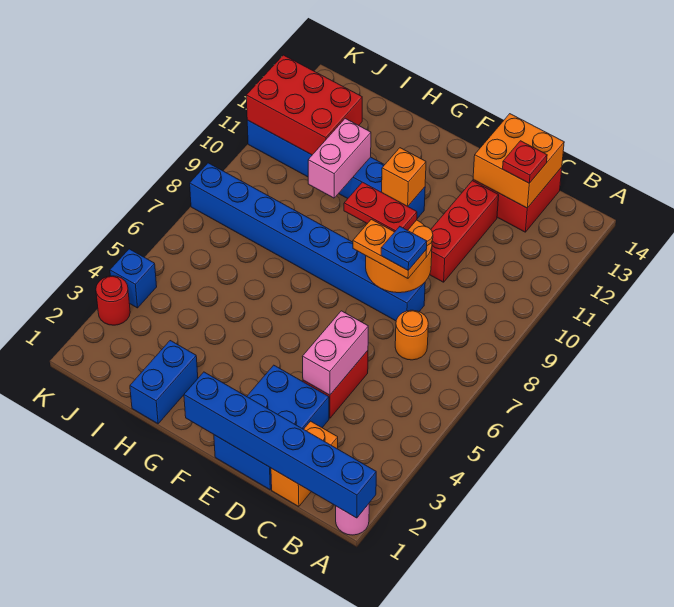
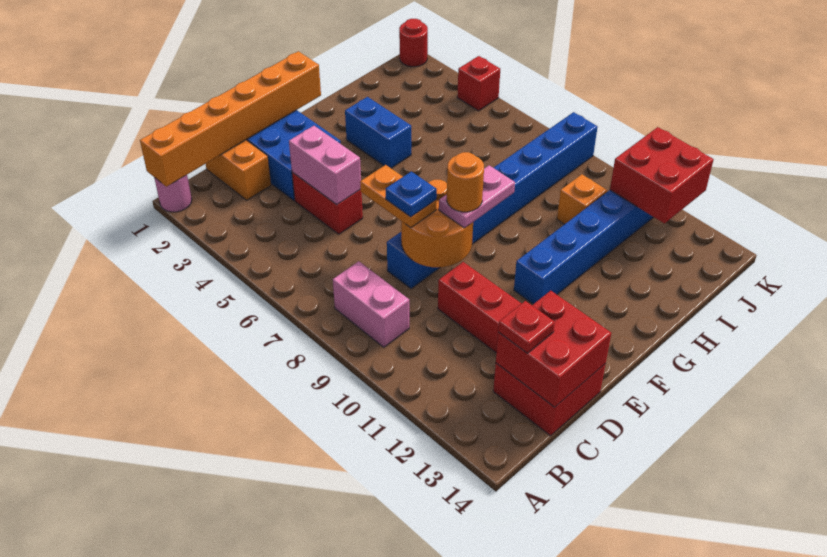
blue brick A1:F1 level 2 -> orange brick A1:F1 level 2
orange round brick C7 level 1 -> orange round brick E9 level 4
orange brick C13:D14 level 2 -> red brick C13:D14 level 2
orange plate D8:E8 level 3 -> orange plate D7:D8 level 3
red plate E9:F9 level 3 -> pink plate E9:F9 level 3
orange brick F11 level 2 -> orange brick I10 level 1
blue brick H1:H2 level 1 -> blue brick G3:G4 level 1
pink brick H10:H11 level 2 -> pink brick B8:B9 level 1
red brick I11:K12 level 2 -> red brick J11:K12 level 2
red round brick K3 level 1 -> red round brick K1 level 1
blue brick K4 level 1 -> red brick K4 level 1

